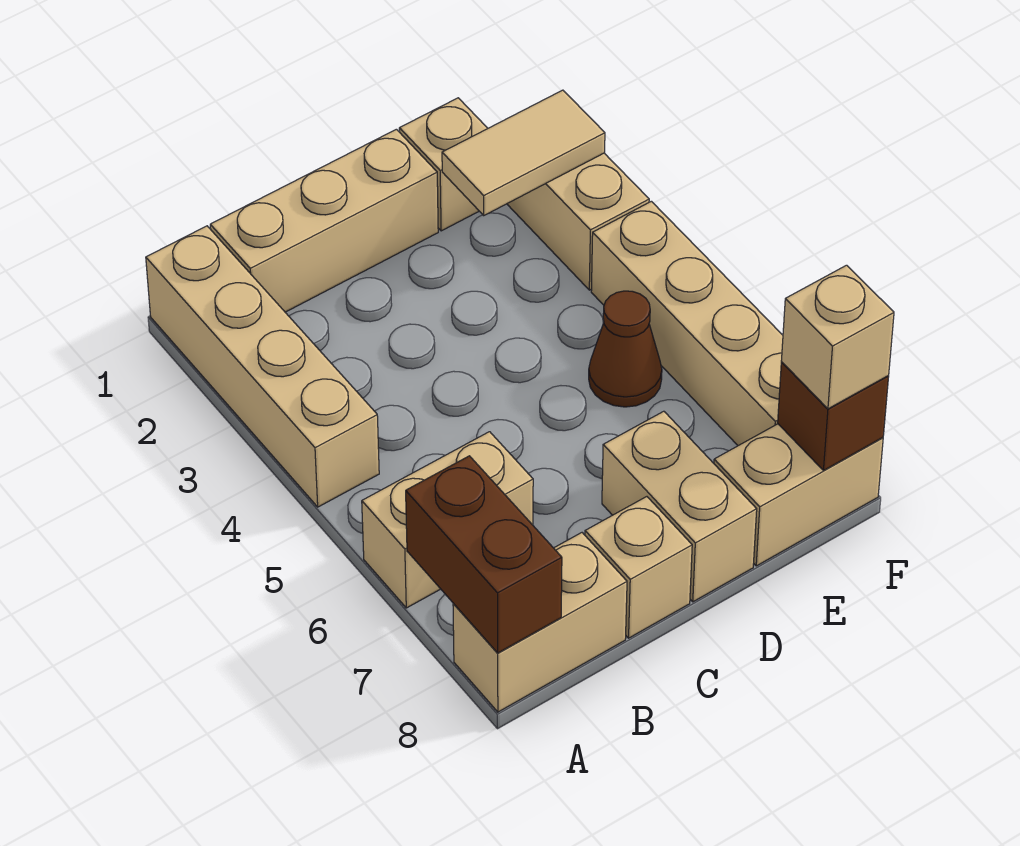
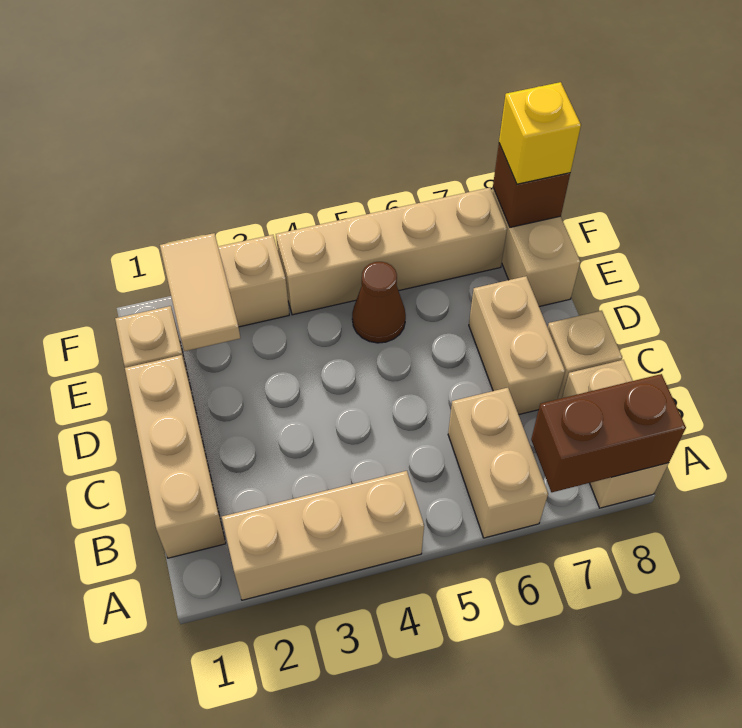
tan brick A1:A4 level 1 -> tan brick A2:A4 level 1
tan brick D7:D8 level 1 -> tan brick C7:D7 level 1
tan brick F8 level 3 -> yellow brick F8 level 3

